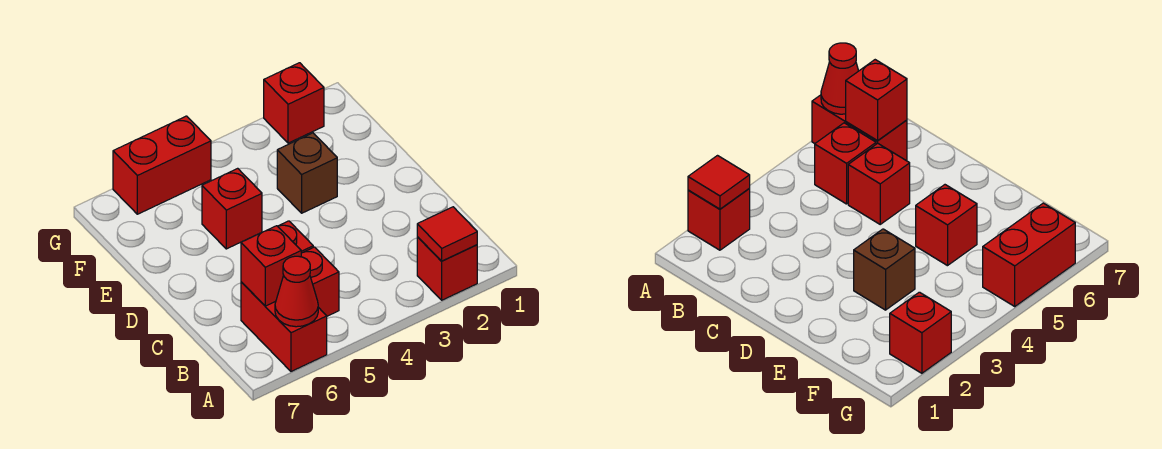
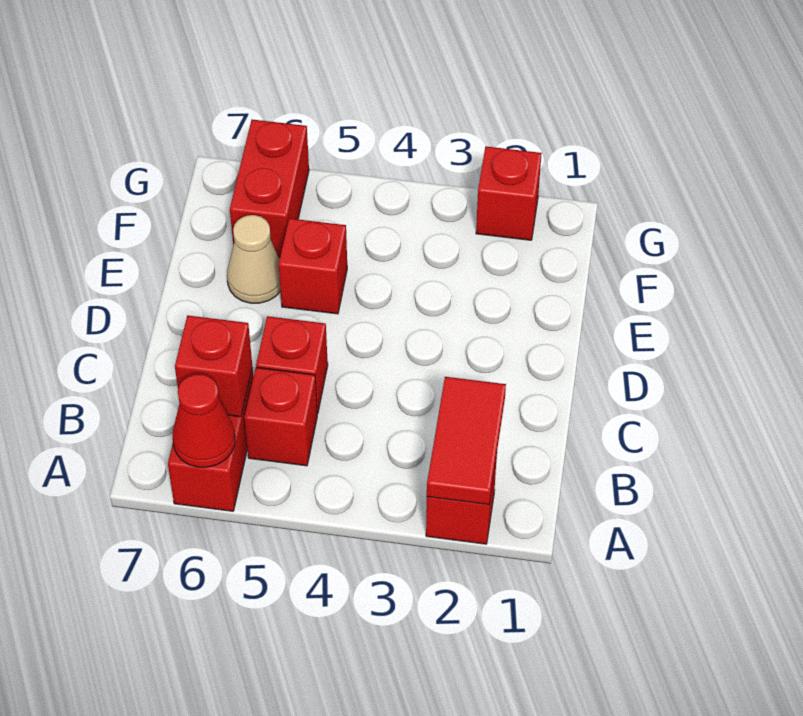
red tile A2 level 2 -> red tile A2:B2 level 2
brown brick E3 level 1 -> none
none -> tan cone E6 level 1
red brick G5:G6 level 1 -> red brick F6:G6 level 1

